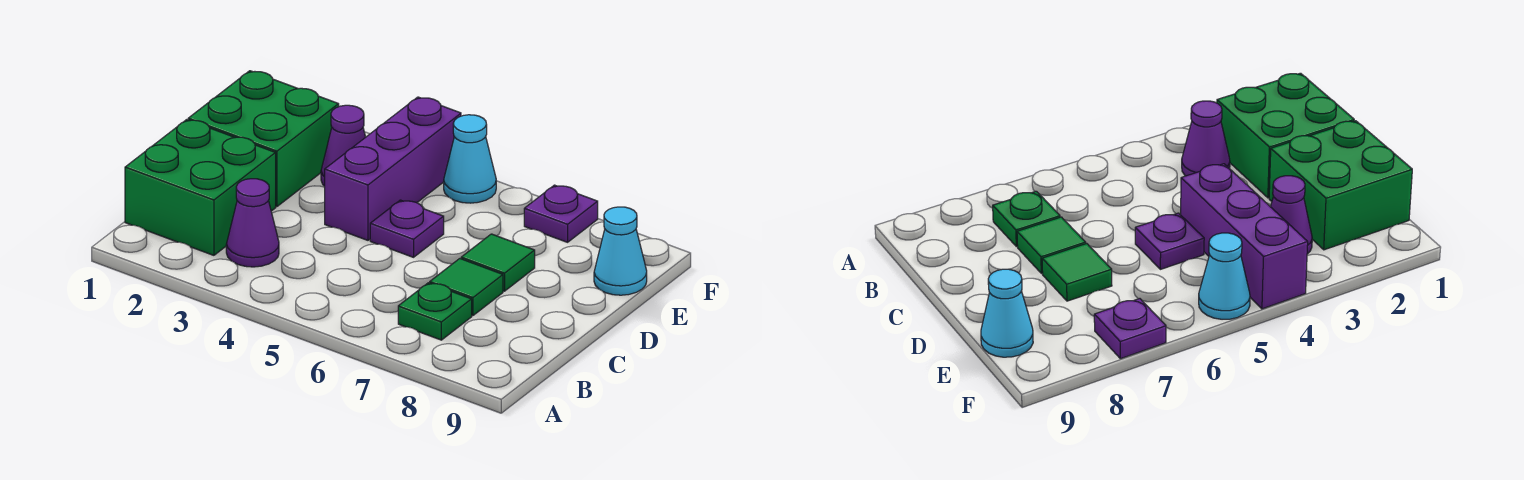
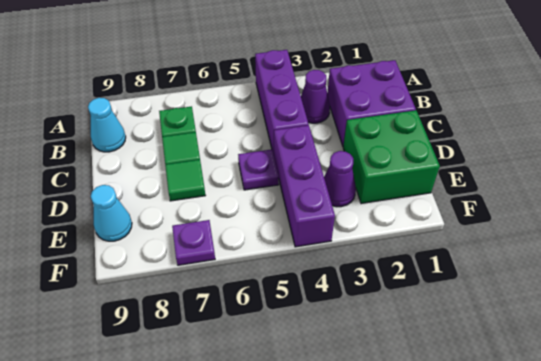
none -> purple brick A4:C4 level 1
green brick B1:C2 level 1 -> purple brick B1:C2 level 1
cyan cone F5 level 1 -> cyan cone B9 level 1

